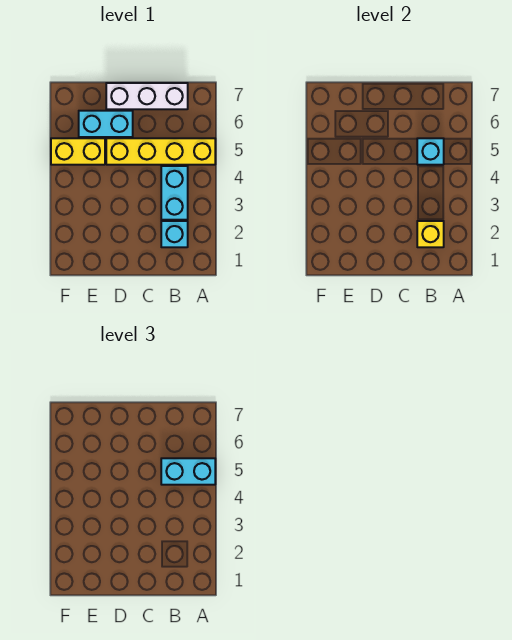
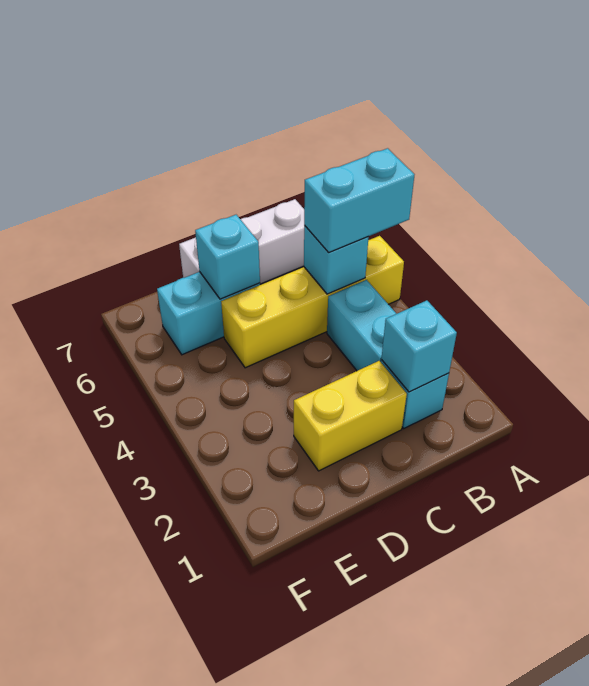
yellow brick B2 level 2 -> cyan brick B2 level 2
none -> cyan brick D6 level 2
yellow brick E5:F5 level 1 -> yellow brick C2:D2 level 1

